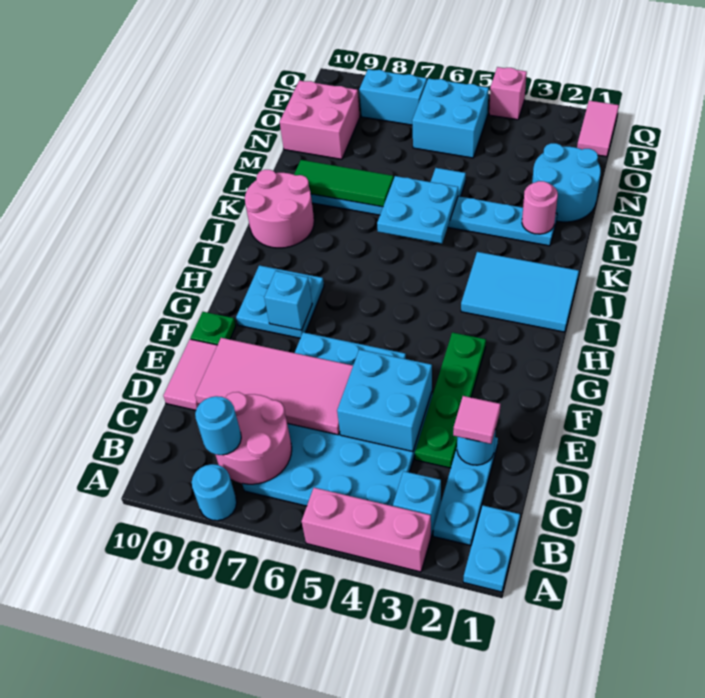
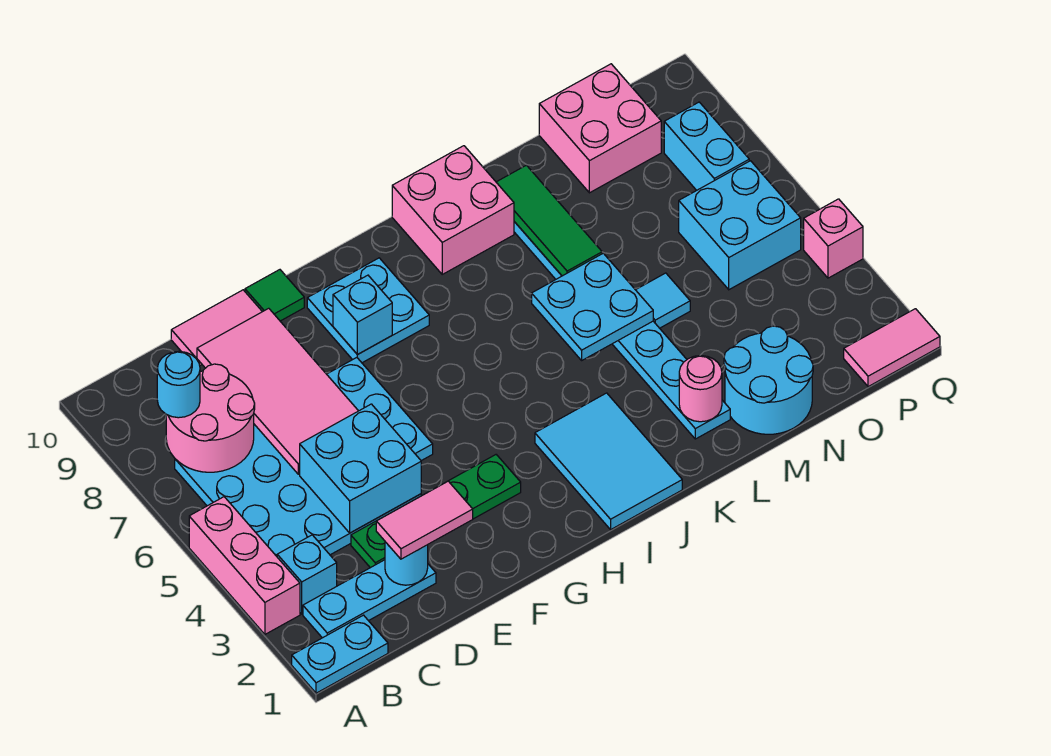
cyan round brick A8 level 1 -> none
pink tile D2 level 3 -> pink tile D2:E2 level 3
green plate F10 level 1 -> green tile F10 level 1
pink round brick J9:K10 level 1 -> pink brick J9:K10 level 1

